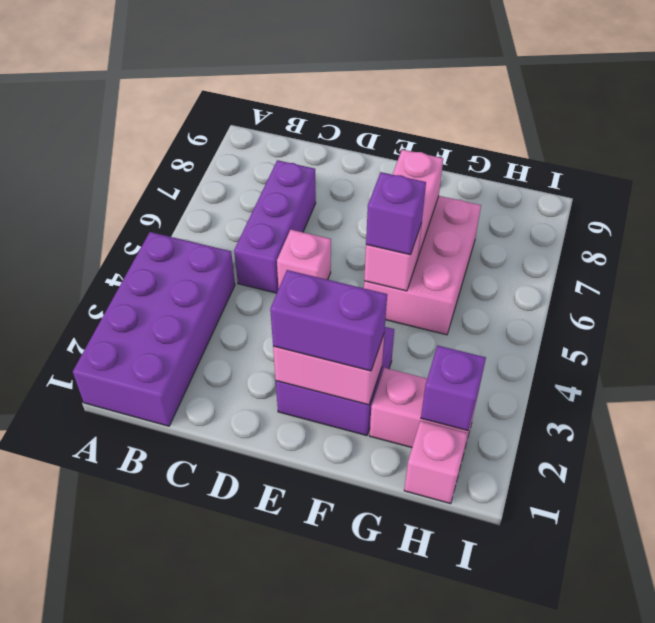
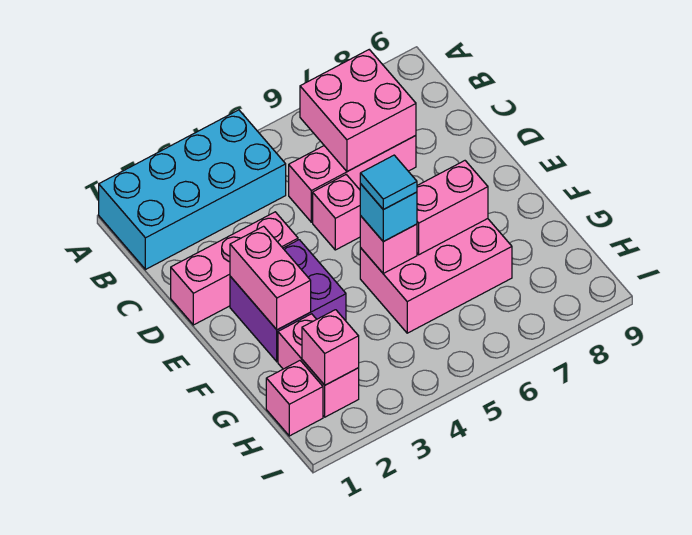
purple brick A1:B4 level 1 -> cyan brick A1:B4 level 1
none -> pink brick B6:C7 level 2
purple brick C5:C7 level 1 -> pink brick C5:C7 level 1
none -> pink brick D1:D3 level 1
purple brick E2:F2 level 3 -> none
purple brick F5 level 3 -> cyan brick F5 level 3
none -> cyan tile F5 level 4
purple brick H2 level 2 -> pink brick H2 level 2

